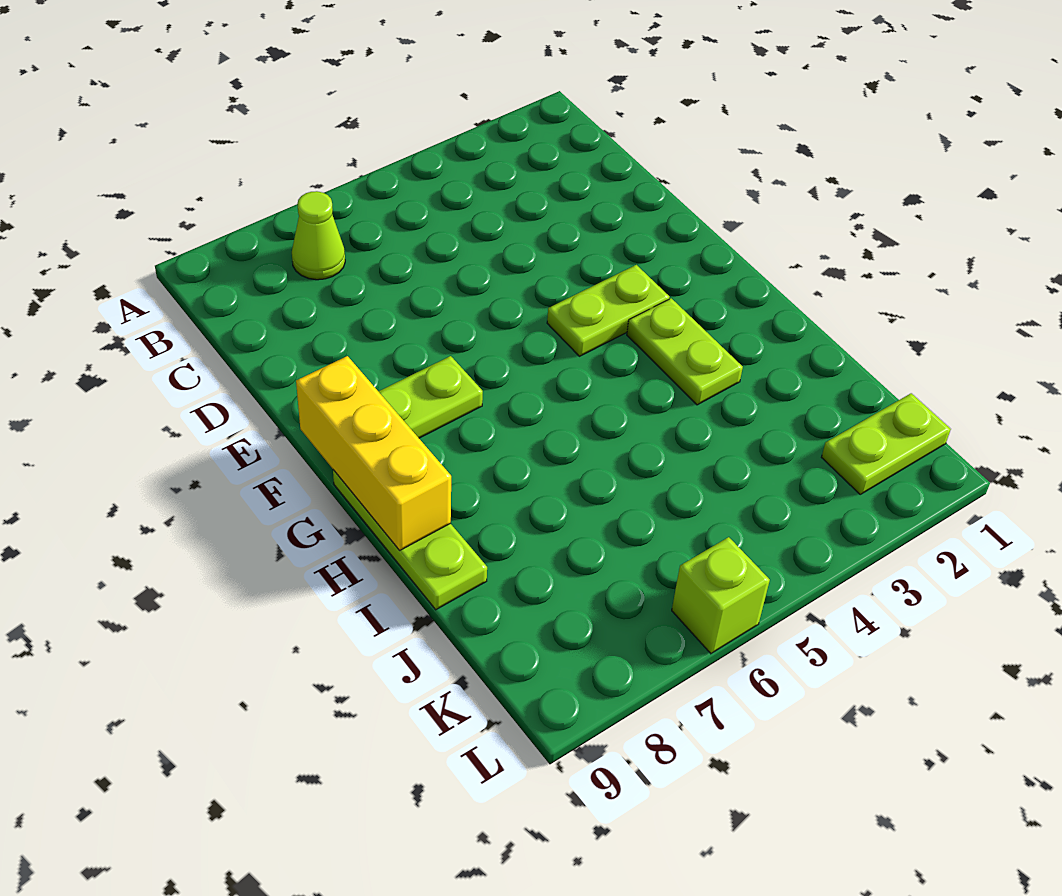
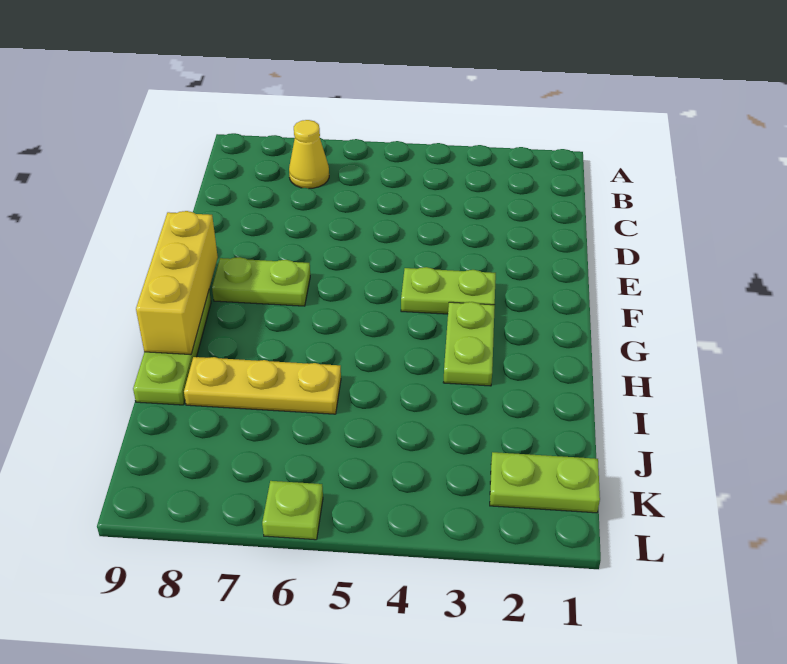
lime cone B7 level 1 -> yellow cone B7 level 1
none -> yellow plate I6:I8 level 1
lime brick L6 level 1 -> lime plate L6 level 1

